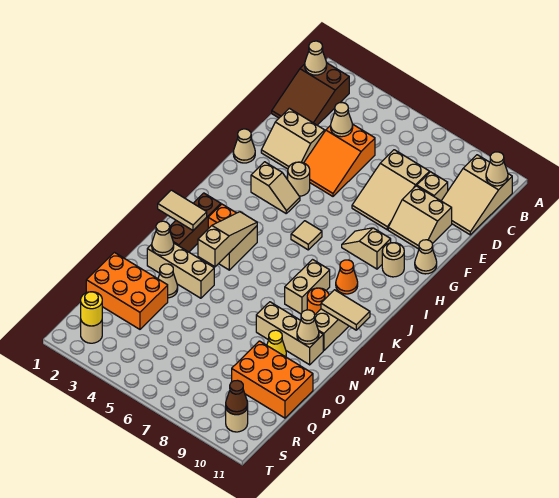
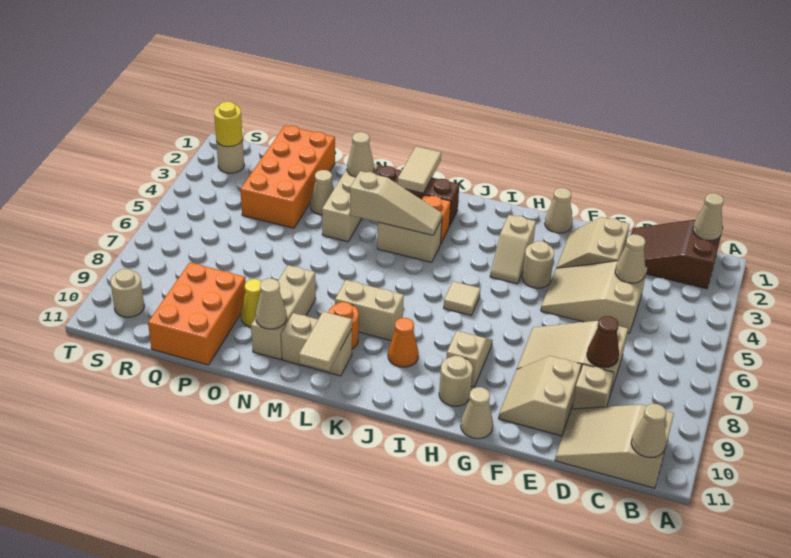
orange slope D4:F5 level 1 top D -> tan slope D4:F5 level 1 top D
orange brick P1:Q3 level 1 -> orange brick P1:Q4 level 1
brown cone S10 level 2 -> brown cone D8 level 2

